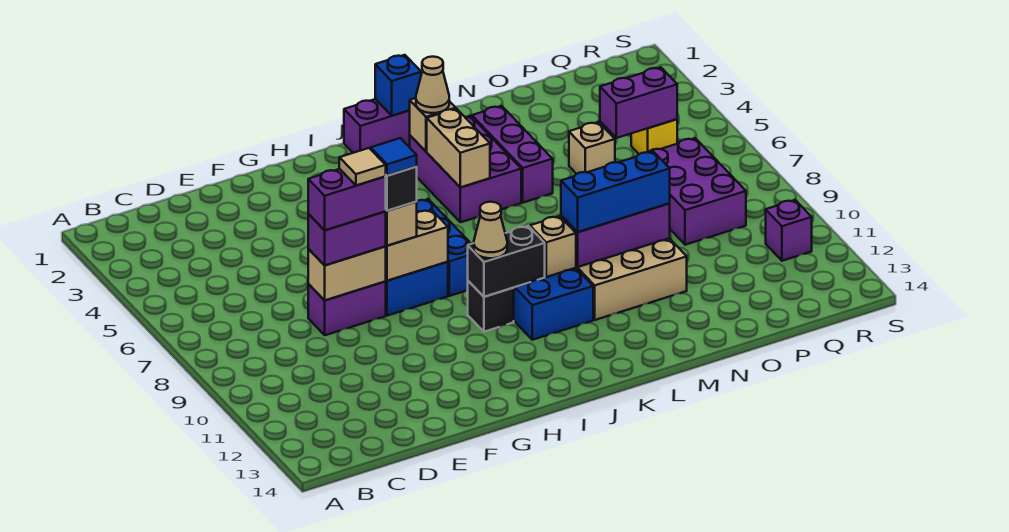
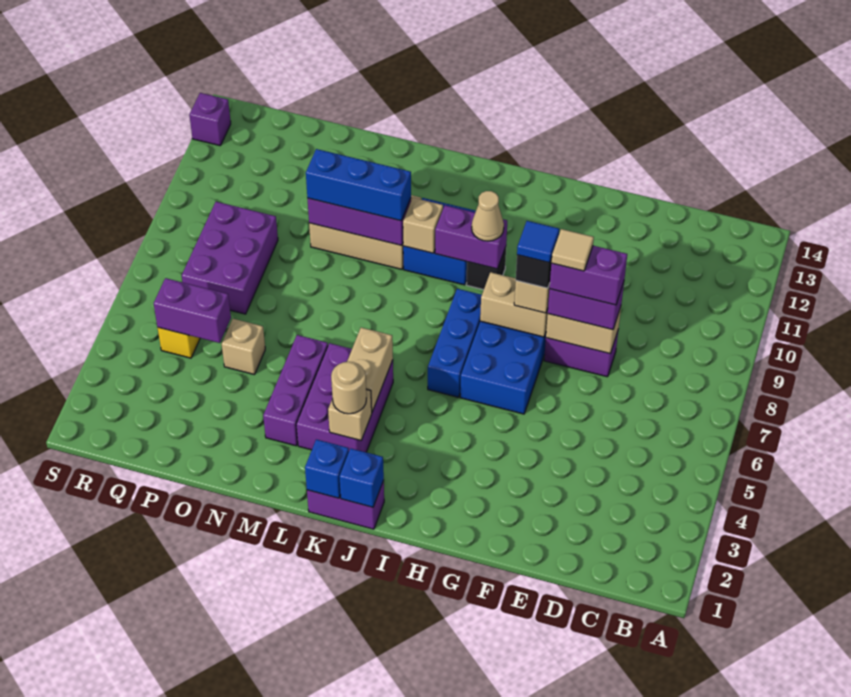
black brick I10:J10 level 2 -> purple brick I10:J10 level 2
none -> blue brick J1 level 2
tan cone K3 level 3 -> tan round brick K3 level 3
purple brick R11 level 1 -> purple brick S13 level 1

